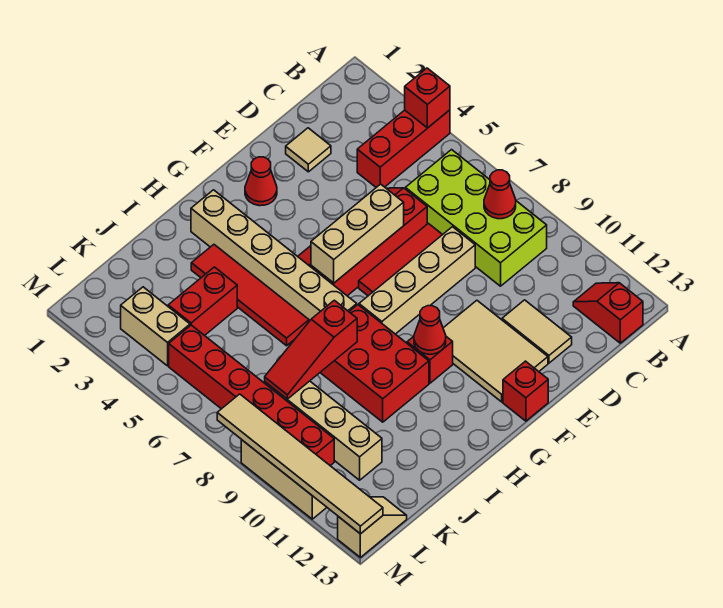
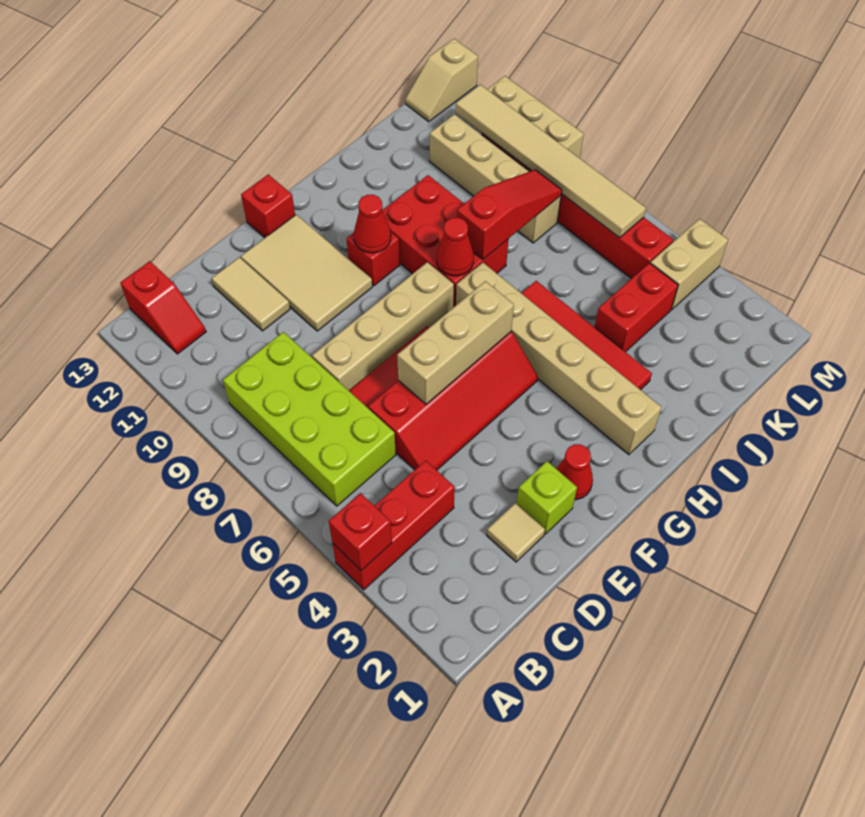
red cone B8 level 2 -> red cone H8 level 2
none -> lime brick E2 level 1
tan brick L3:L4 level 1 -> tan brick L4:M4 level 1
tan tile M8:M13 level 2 -> tan tile L6:L11 level 2

